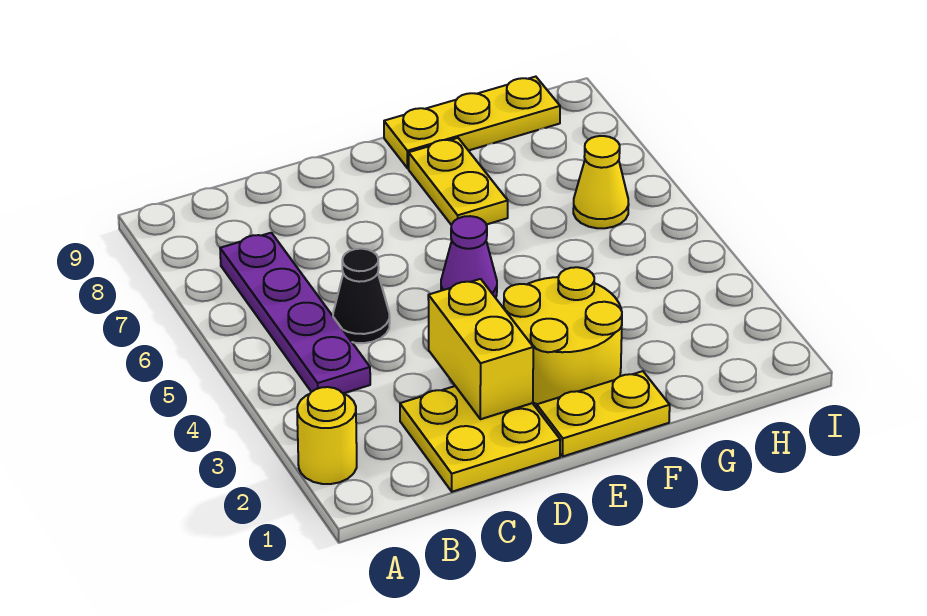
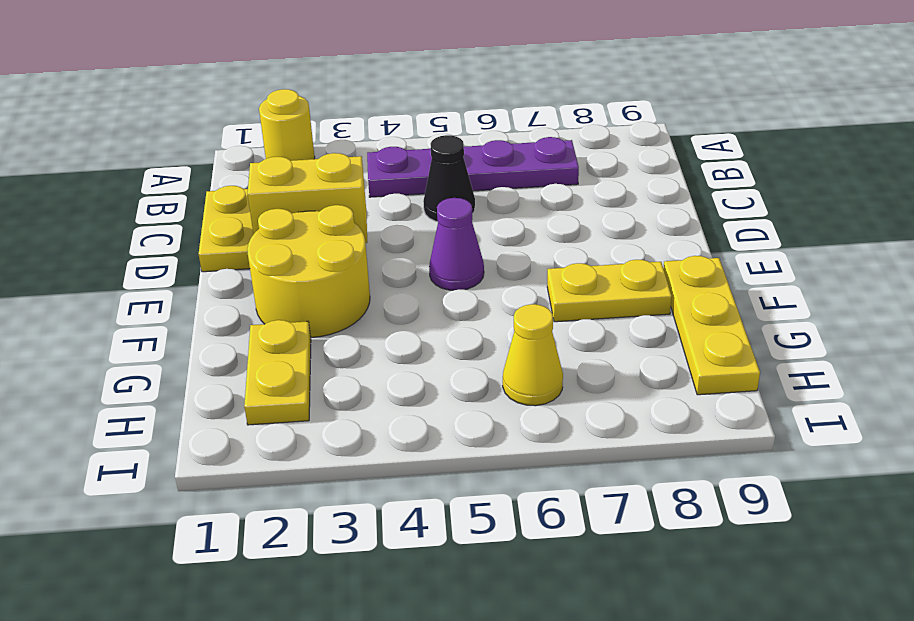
yellow plate E1:F1 level 1 -> yellow plate G2:H2 level 1

